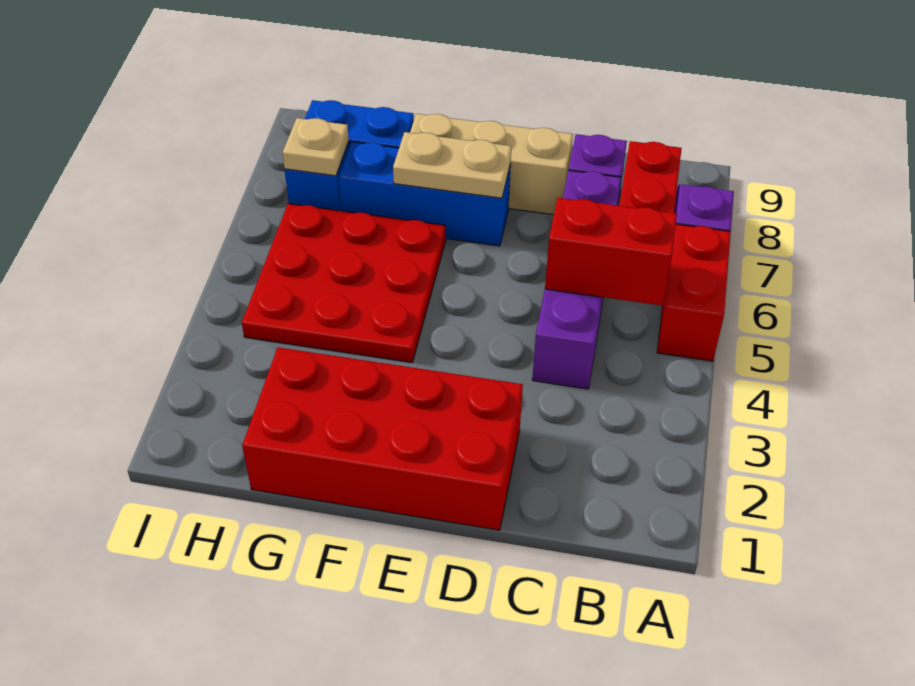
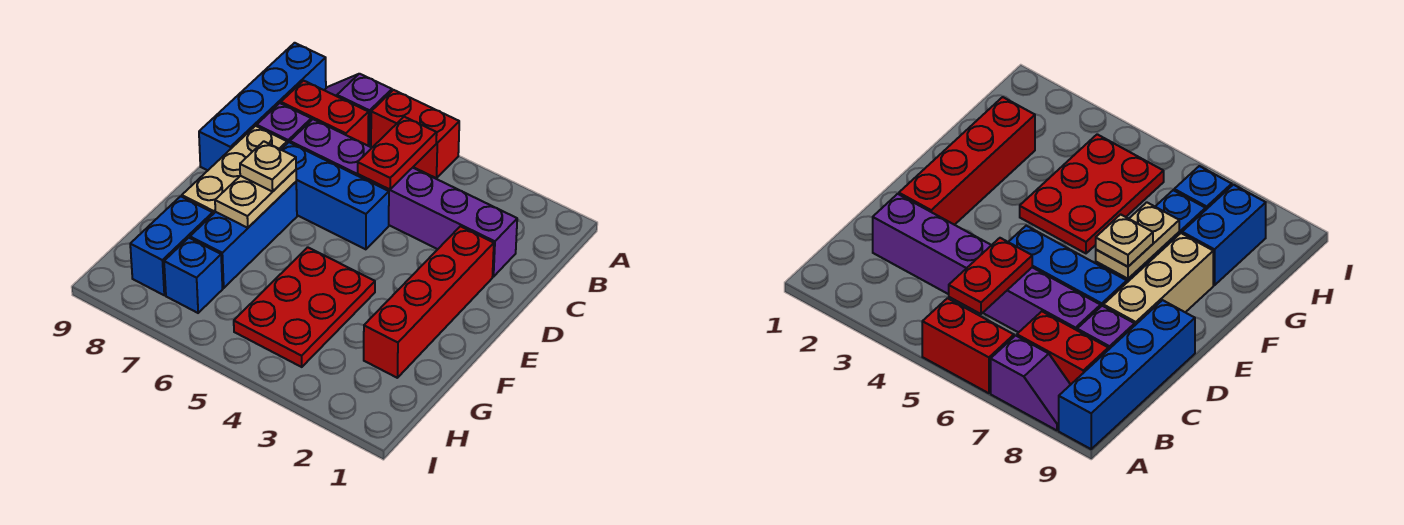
none -> blue brick A9:D9 level 1
red brick B5:C5 level 2 -> red plate B5:C5 level 2
purple brick C4:C7 level 1 -> purple brick C2:C7 level 1
red brick D1:G2 level 1 -> red brick D2:G2 level 1
none -> blue brick D5:D7 level 1
red plate F4:H6 level 1 -> red plate F4:H5 level 1
tan plate H7 level 2 -> tan plate E7 level 3

